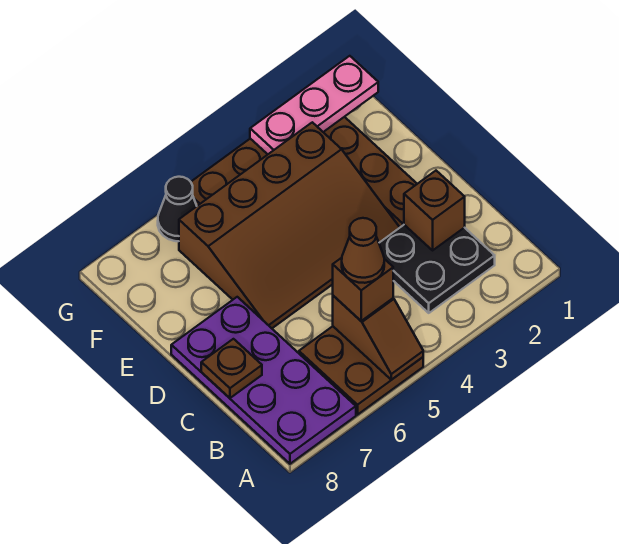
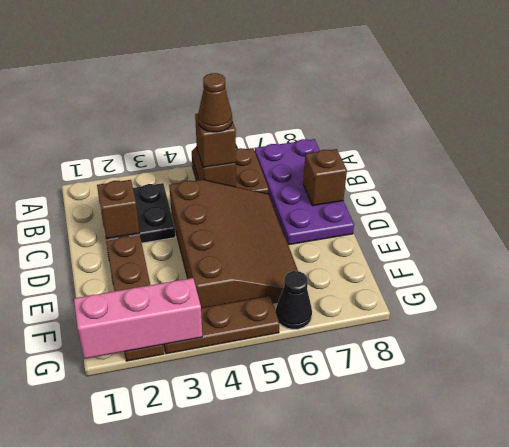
brown plate C8 level 2 -> brown brick C8 level 2
brown slope D3:F6 level 1 top F -> brown slope C4:F6 level 1 top 4
pink plate G1:G3 level 2 -> pink brick G1:G3 level 2

